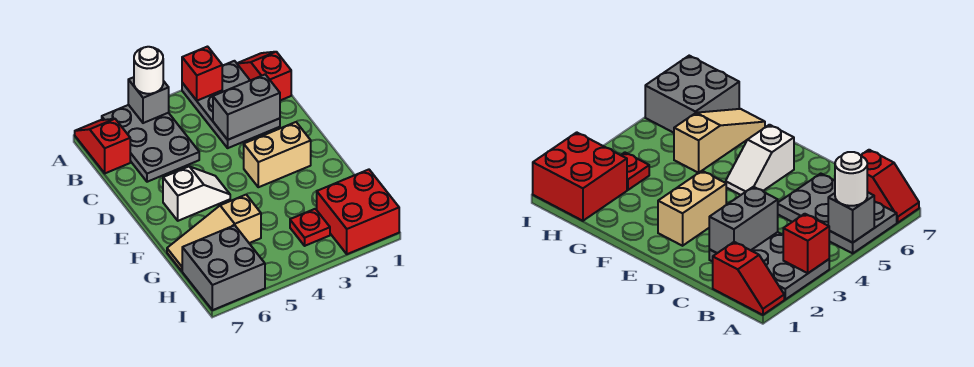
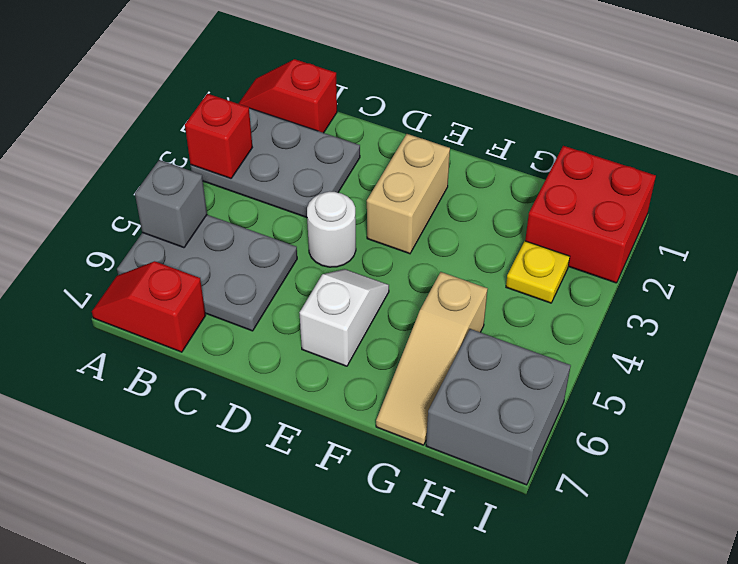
white round brick A5 level 3 -> white round brick D4 level 1
grey brick C2:C3 level 2 -> none
red plate H3 level 1 -> yellow plate H3 level 1

